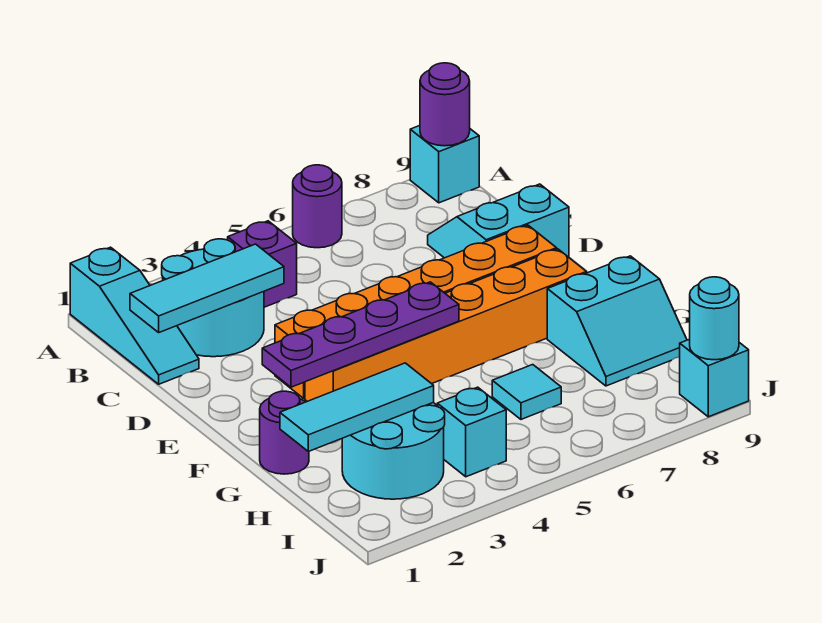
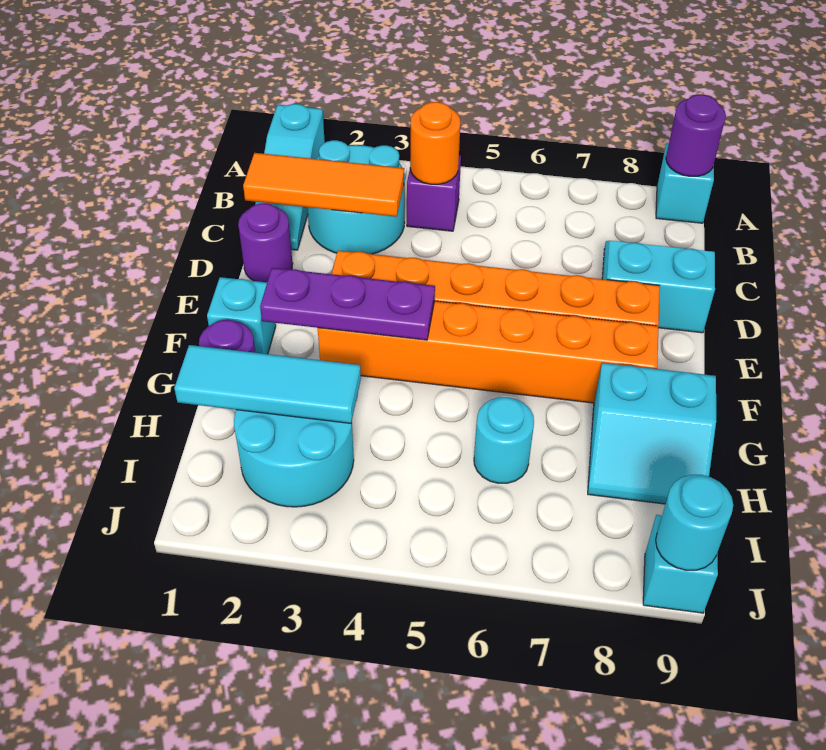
purple round brick A6 level 1 -> purple round brick D1 level 1
none -> orange round brick B4 level 2
cyan tile C1:C3 level 2 -> orange tile C1:C3 level 2
purple plate F2:F5 level 2 -> purple plate F2:F4 level 2
cyan tile H6 level 1 -> cyan round brick H6 level 1
cyan brick I4 level 1 -> cyan brick F1 level 1

